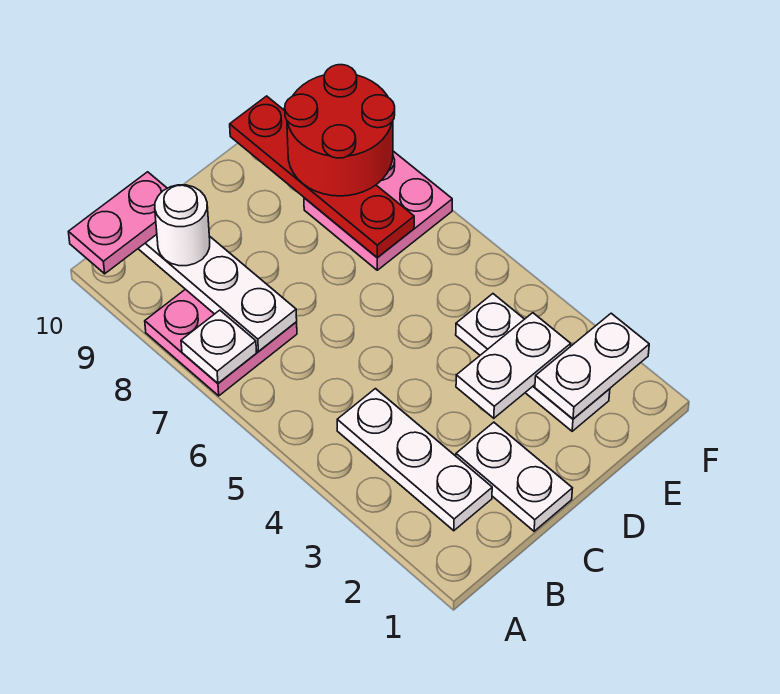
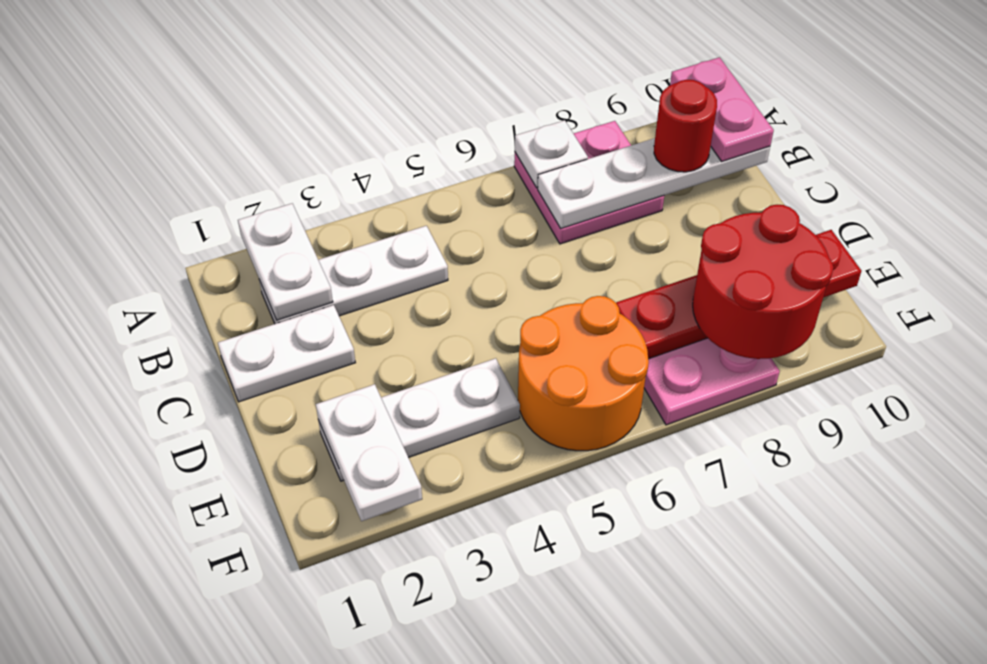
white round brick B9 level 3 -> red round brick B9 level 3
white plate D3:E3 level 2 -> white plate A2:B2 level 2
none -> orange round brick E5:F6 level 1

